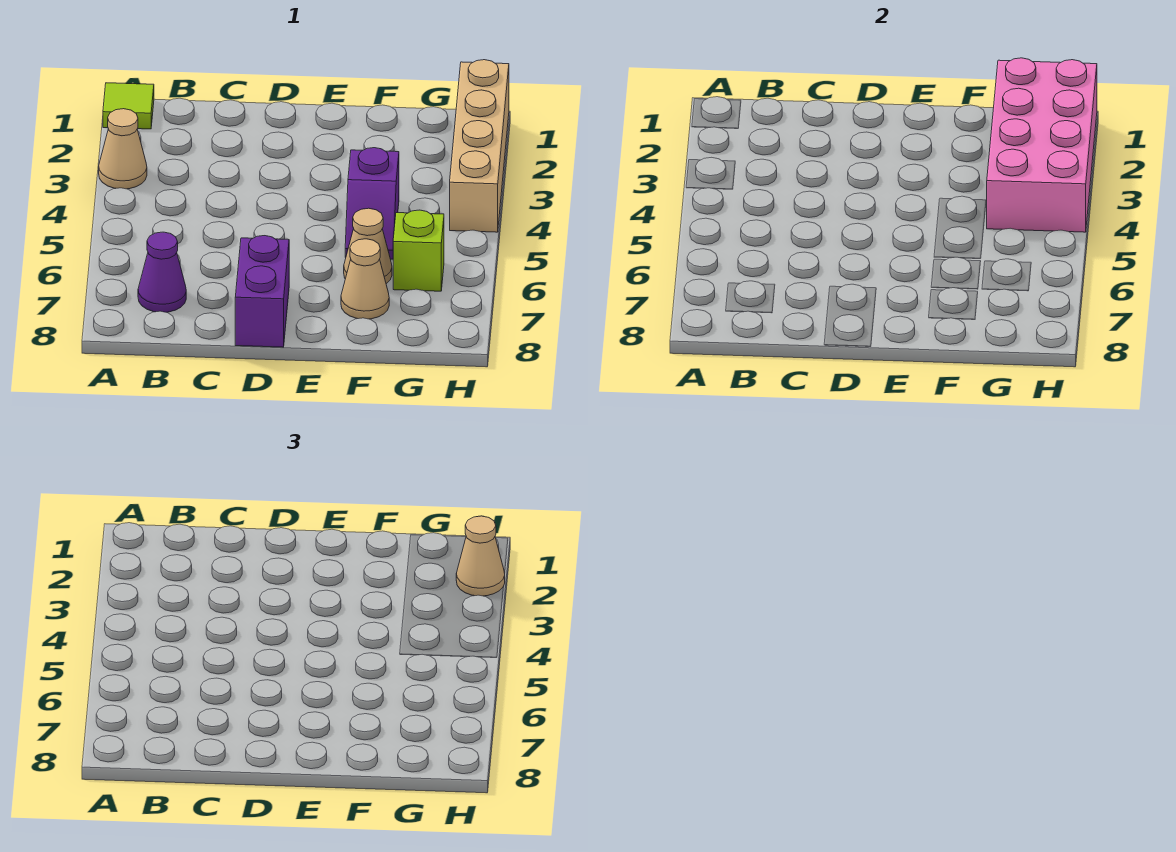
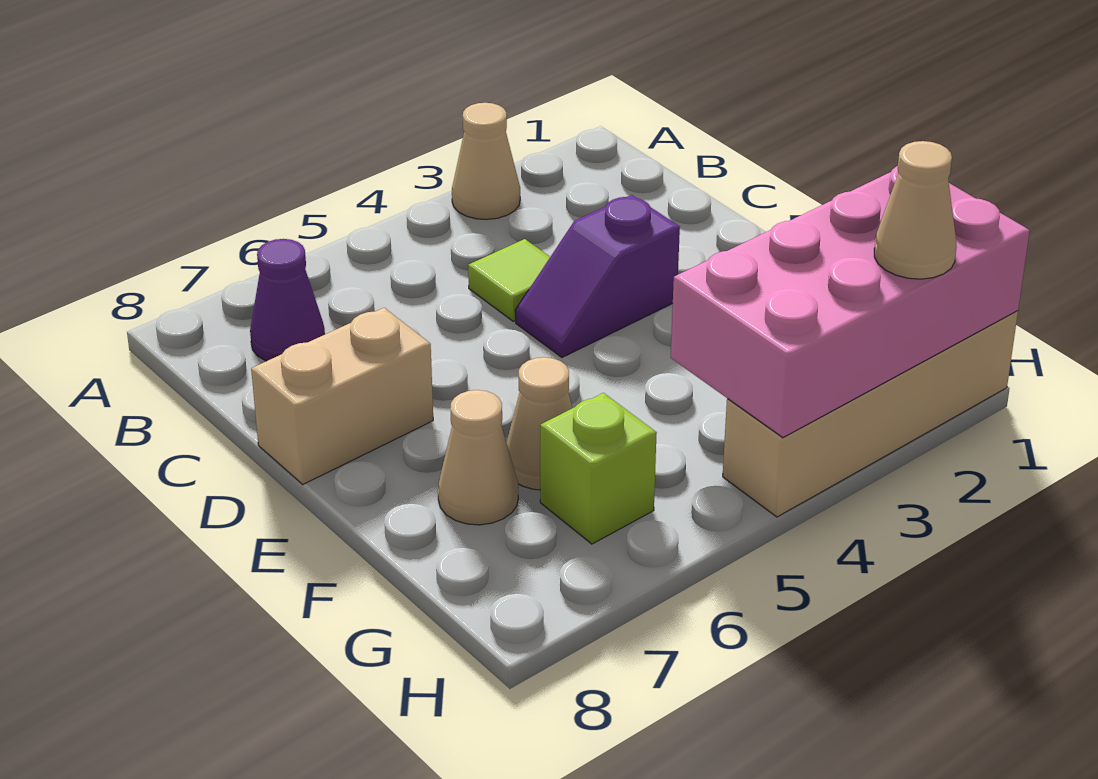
lime tile A1 level 1 -> lime tile C4 level 1
purple brick D7:D8 level 1 -> tan brick D7:D8 level 1
purple slope F4:F5 level 1 top 4 -> purple slope D3:D4 level 1 top 3

